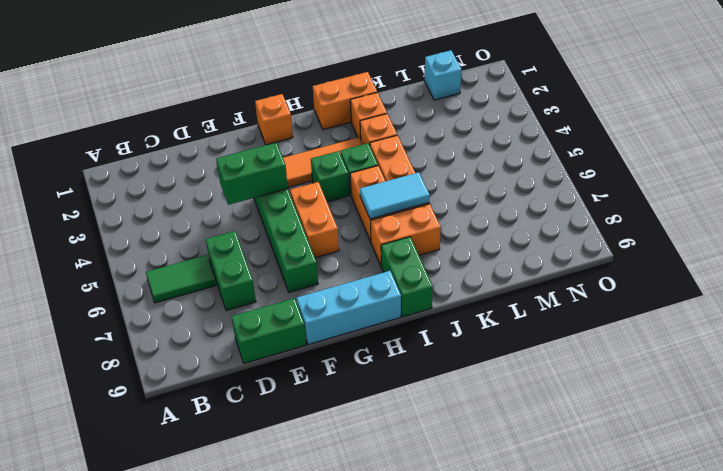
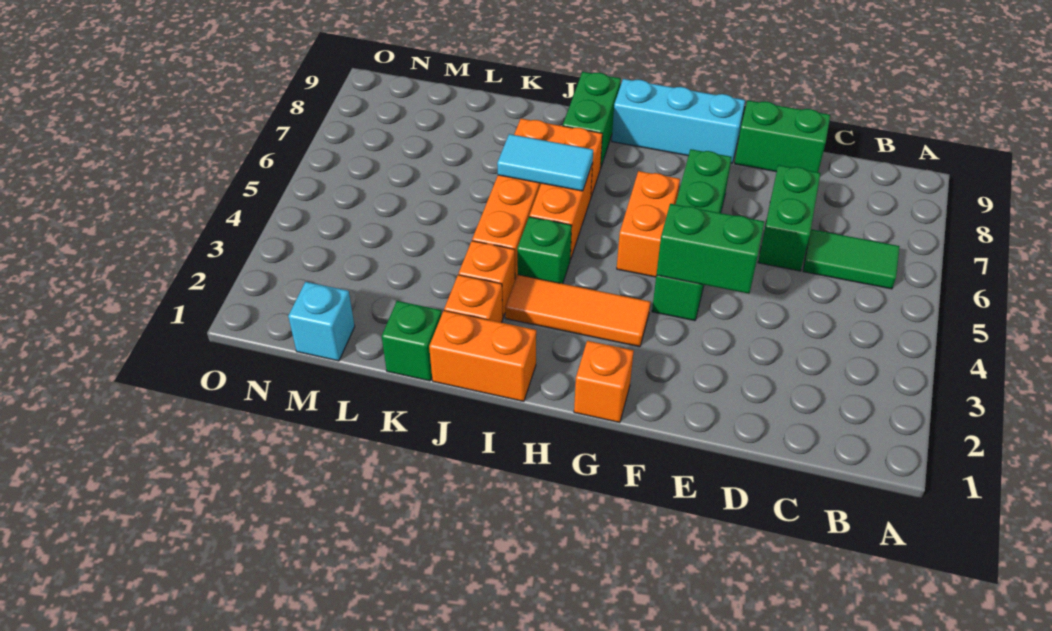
green brick H4 level 1 -> green brick K1 level 1

